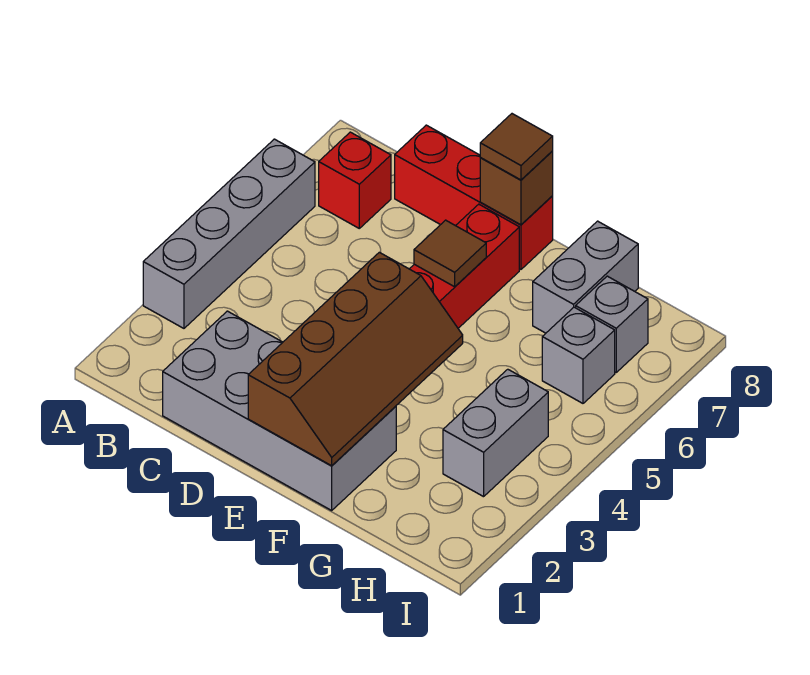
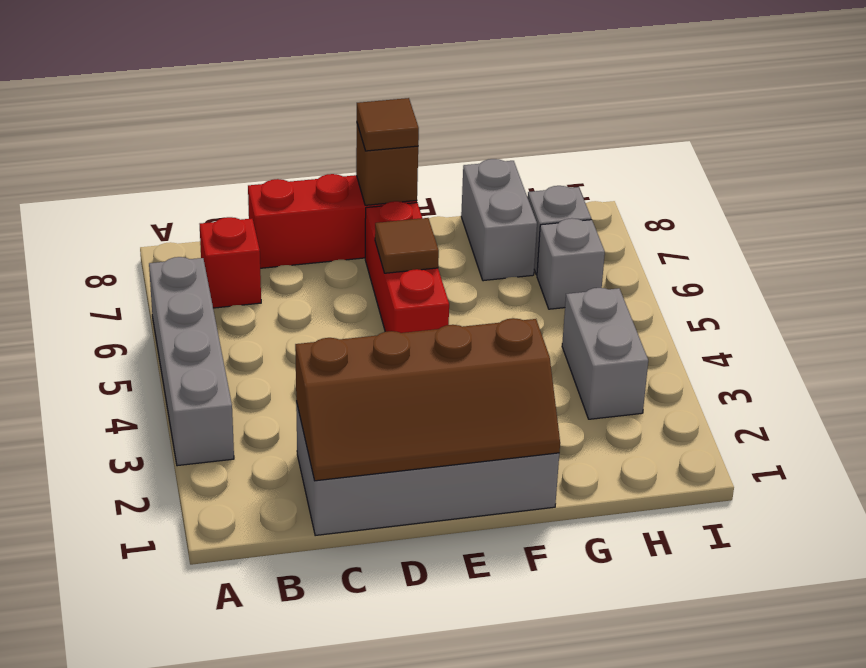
brown slope E1:F4 level 2 top E -> brown slope C1:F2 level 2 top 2

